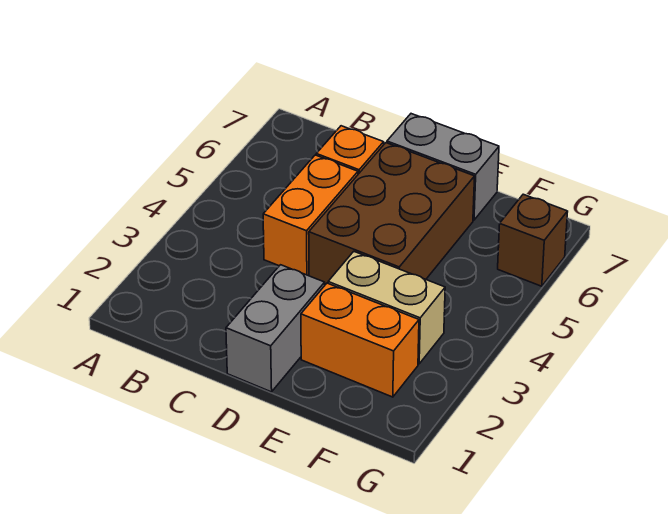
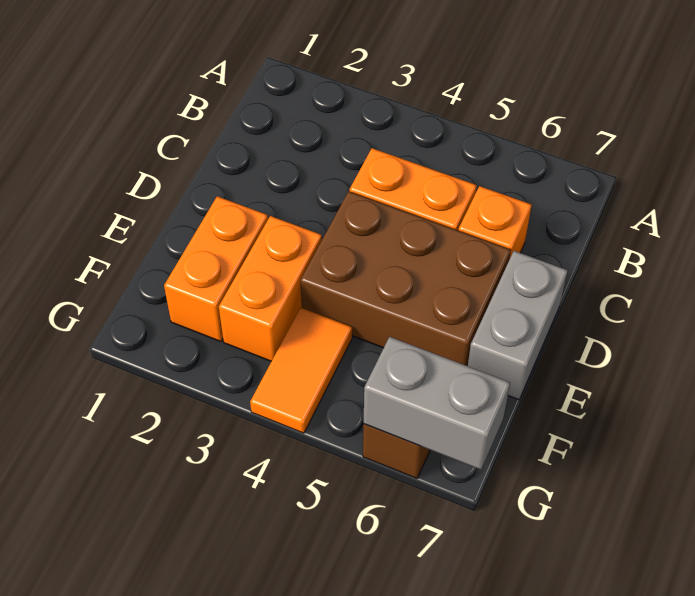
grey brick D1:D2 level 1 -> grey brick G6:G7 level 2
tan brick E3:F3 level 1 -> orange brick E3:F3 level 1
none -> orange tile F4:G4 level 1

